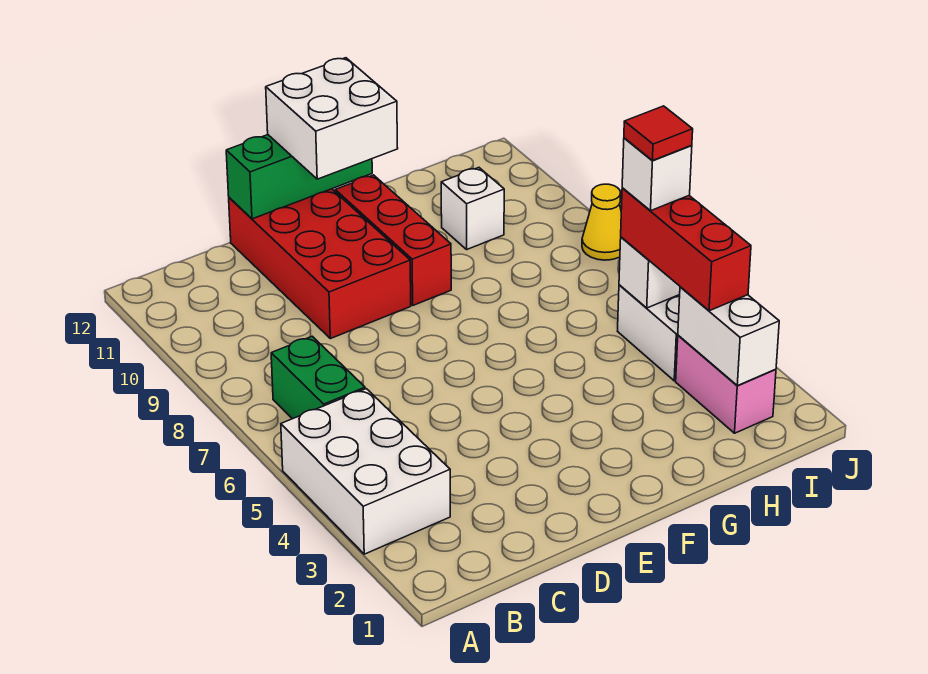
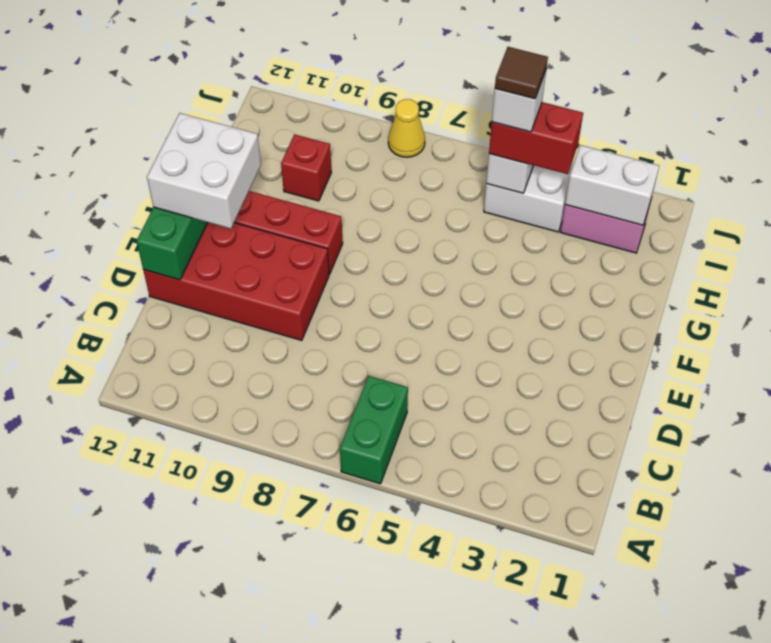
white brick A3:B5 level 1 -> none
green brick B6:B7 level 1 -> green brick A6:B6 level 1
white brick H10 level 1 -> red brick H10 level 1
red brick I3:I5 level 3 -> red brick I4:I5 level 3
red tile I5 level 5 -> brown tile I5 level 5

